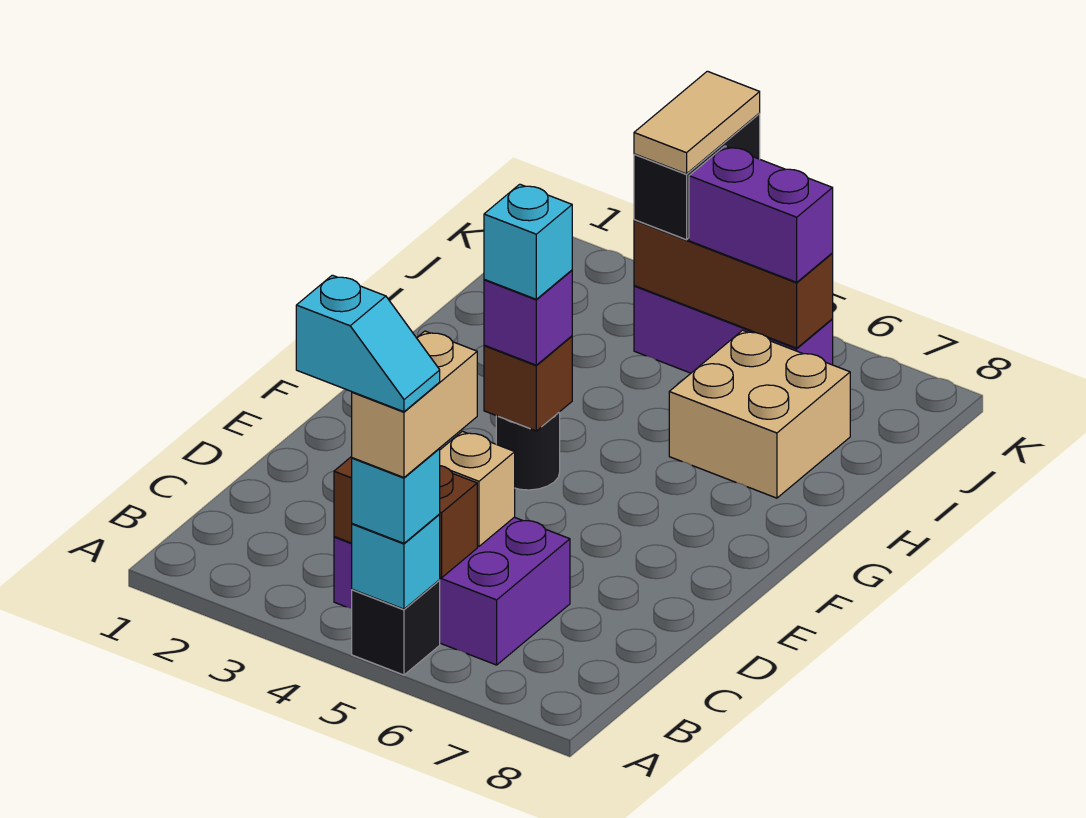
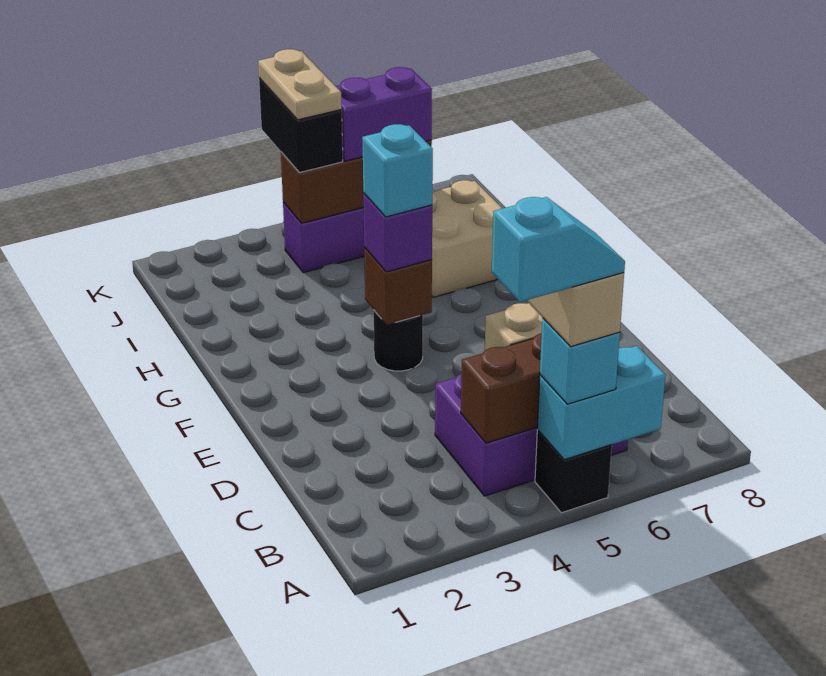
cyan brick A5 level 2 -> cyan brick A5:A6 level 2
tan tile J4:K4 level 4 -> tan plate J4:K4 level 4

